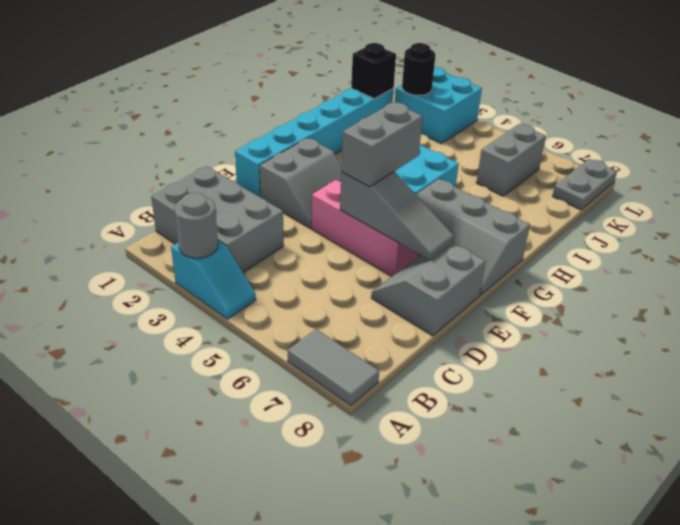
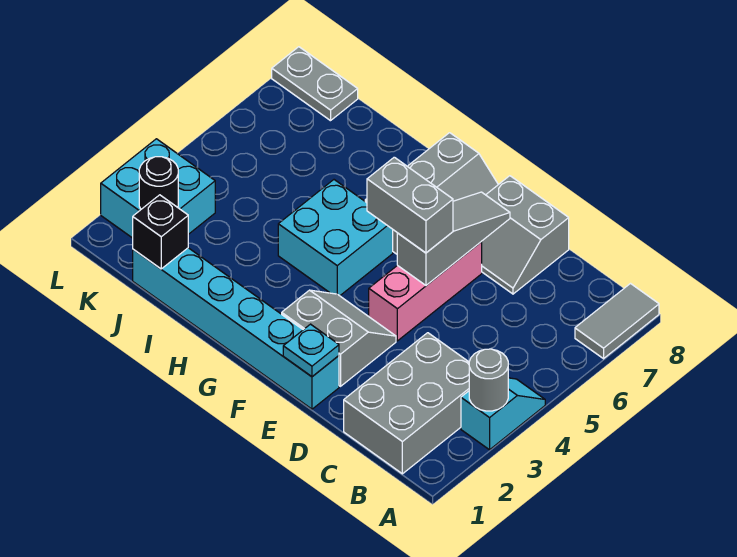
none -> cyan plate E1 level 2
grey brick J6:K6 level 1 -> none

